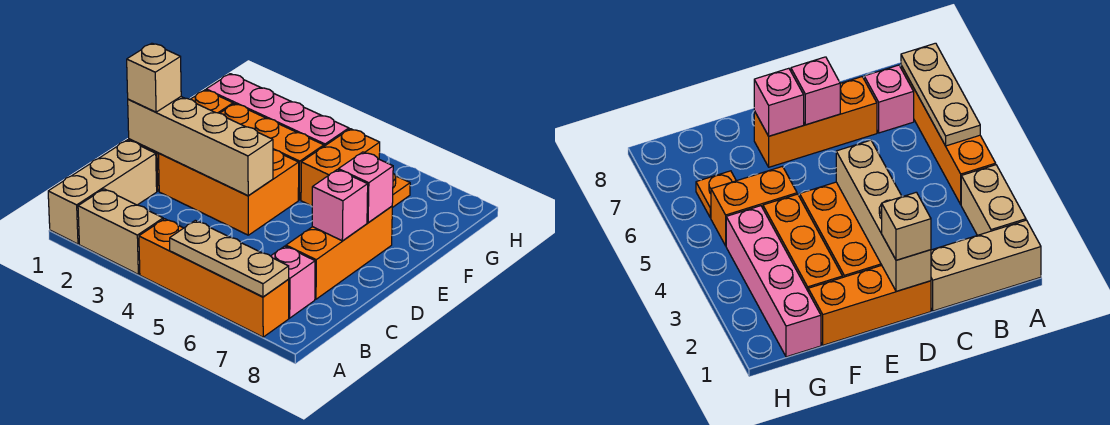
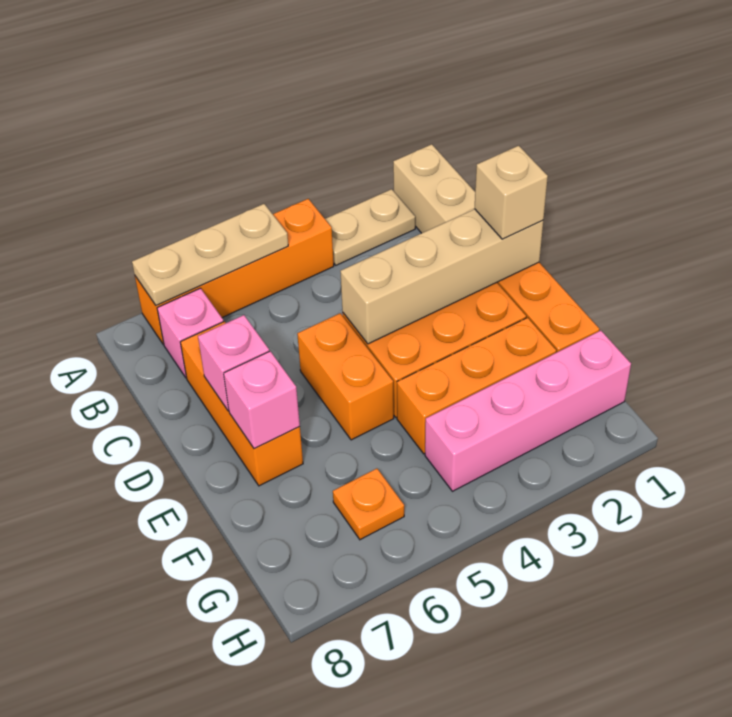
tan brick A2:A3 level 1 -> tan plate A2:A3 level 1
orange brick F5:G5 level 1 -> orange brick D5:E5 level 1

